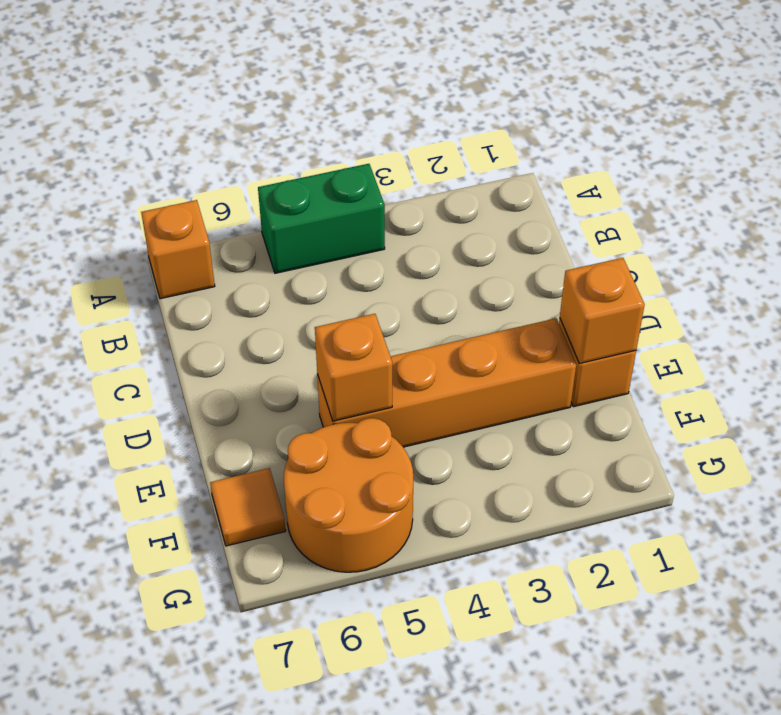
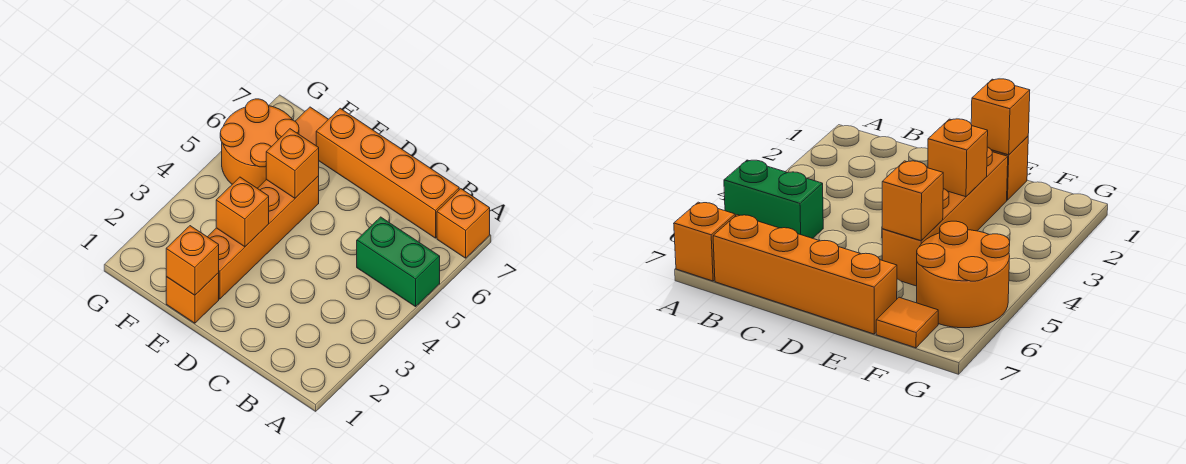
green brick A4:A5 level 1 -> green brick A5:B5 level 1
none -> orange brick B7:E7 level 1
none -> orange brick E3 level 2

